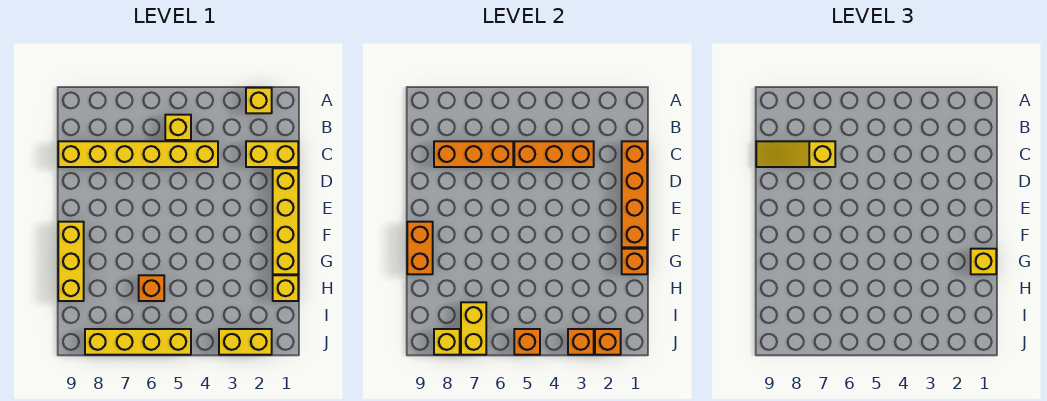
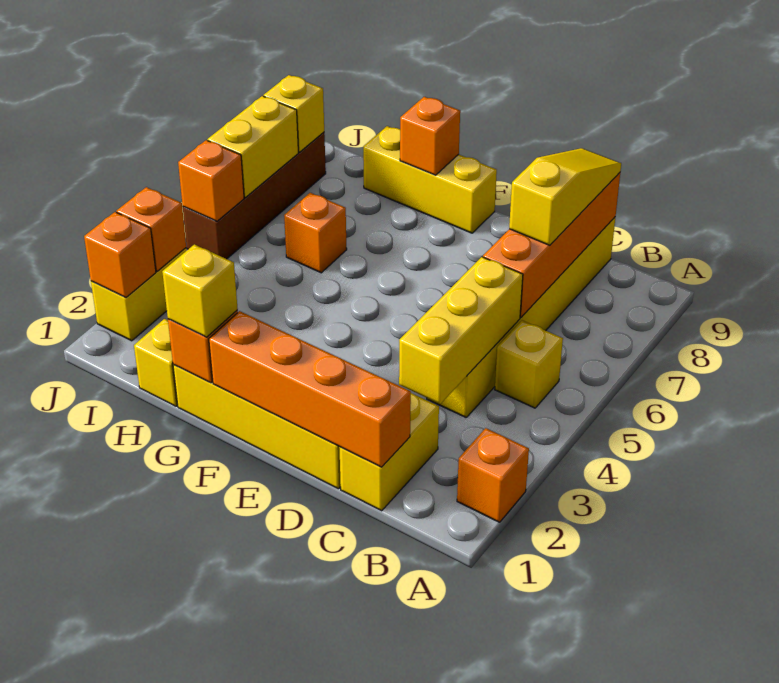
yellow brick A2 level 1 -> orange brick A2 level 1
orange brick C3:C5 level 2 -> yellow brick C3:C5 level 2
orange brick C6:C8 level 2 -> orange brick C6:C9 level 2
orange brick F9:G9 level 2 -> orange brick G9 level 2
yellow brick I7:J7 level 2 -> yellow brick J6:J7 level 2
yellow brick J5:J8 level 1 -> brown brick J5:J8 level 1

